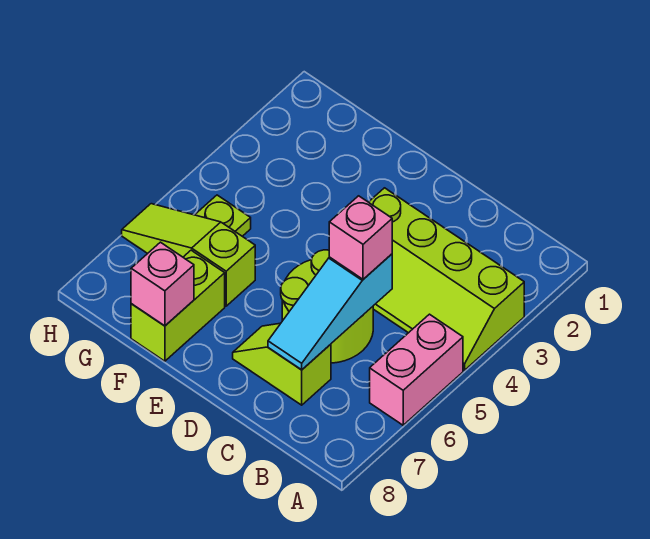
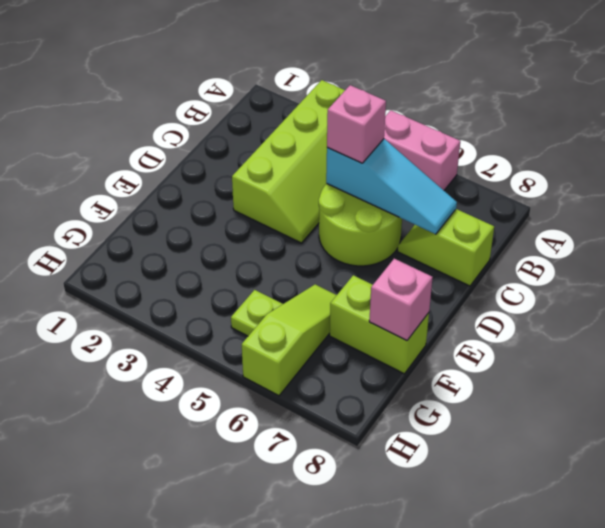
lime slope C7:D7 level 1 top C -> lime slope C7:C8 level 1 top 8
lime slope F6:H6 level 1 top F -> lime slope F6:H6 level 1 top H

